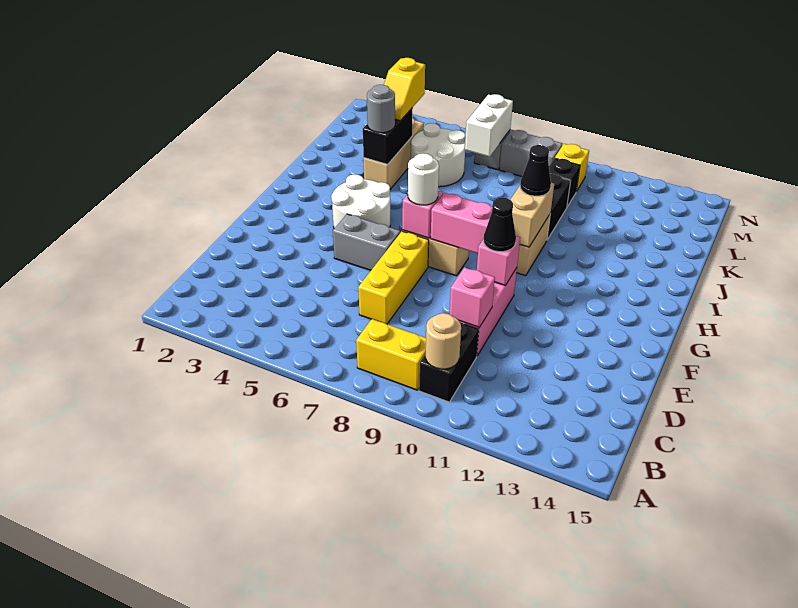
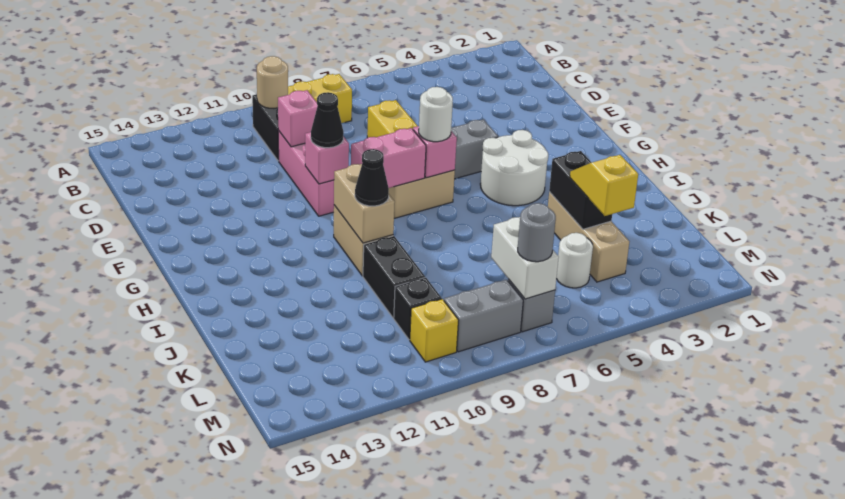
grey round brick J4 level 3 -> grey round brick M7 level 3
white round brick K5:L6 level 1 -> white round brick L5 level 1

